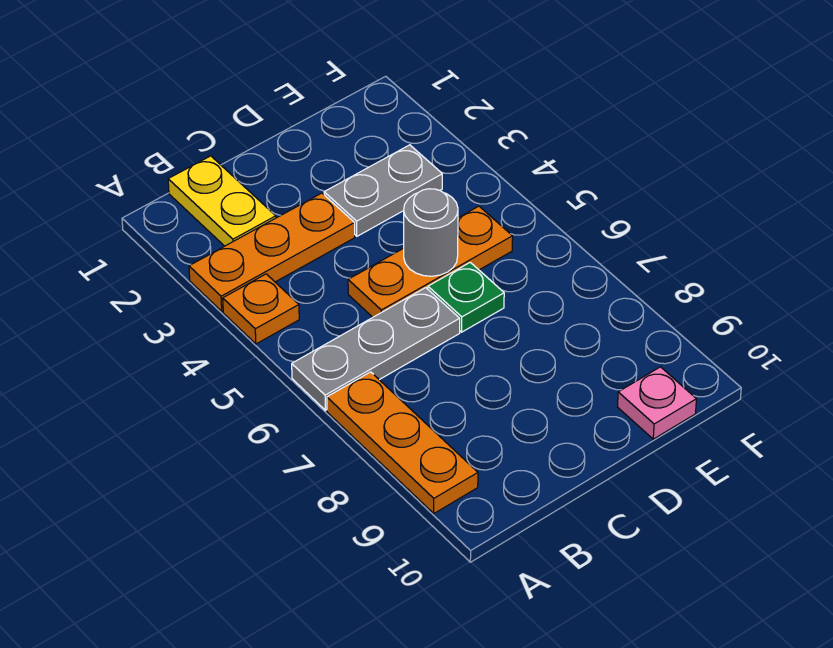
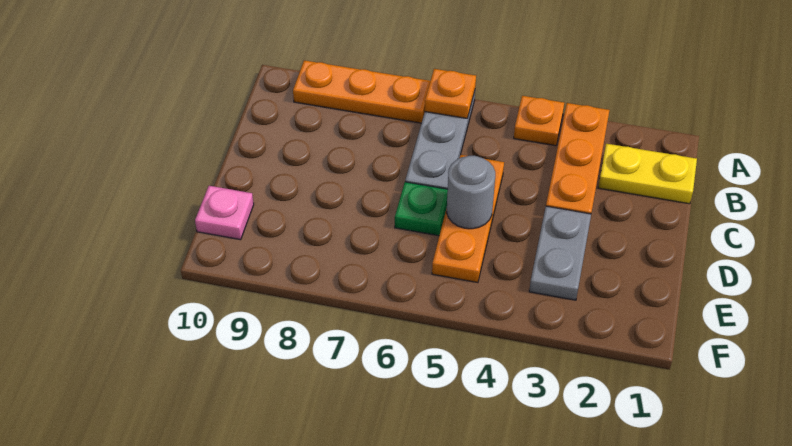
none -> orange plate A6 level 2

